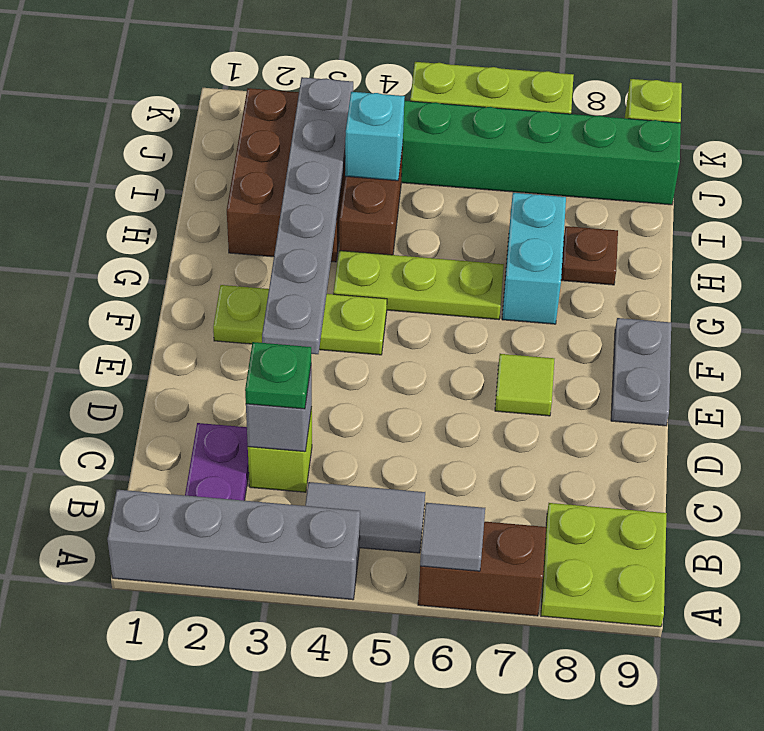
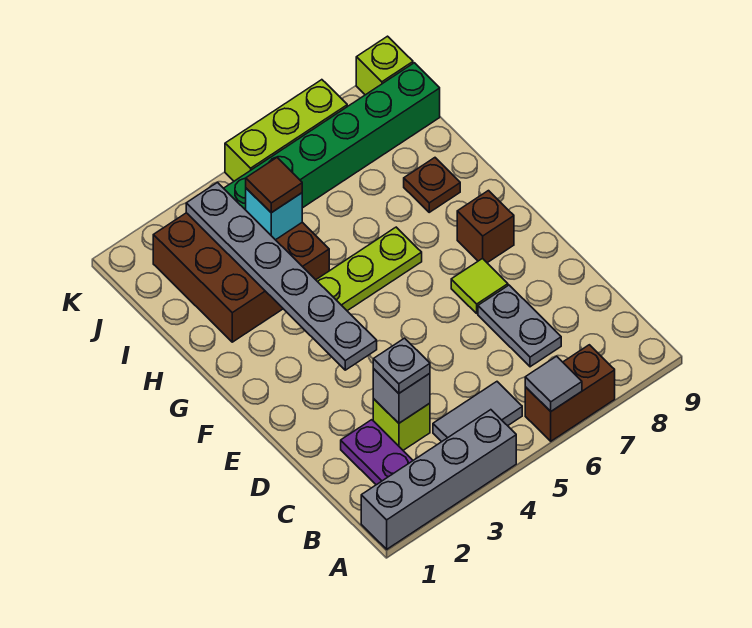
lime plate A8:B9 level 1 -> none
green plate C3 level 3 -> grey plate C3 level 3
grey plate E9:F9 level 1 -> grey plate C7:D7 level 1
lime plate F2:F4 level 1 -> none
none -> brown brick F8 level 1
cyan brick G7:H7 level 1 -> none
none -> brown tile I4 level 3

